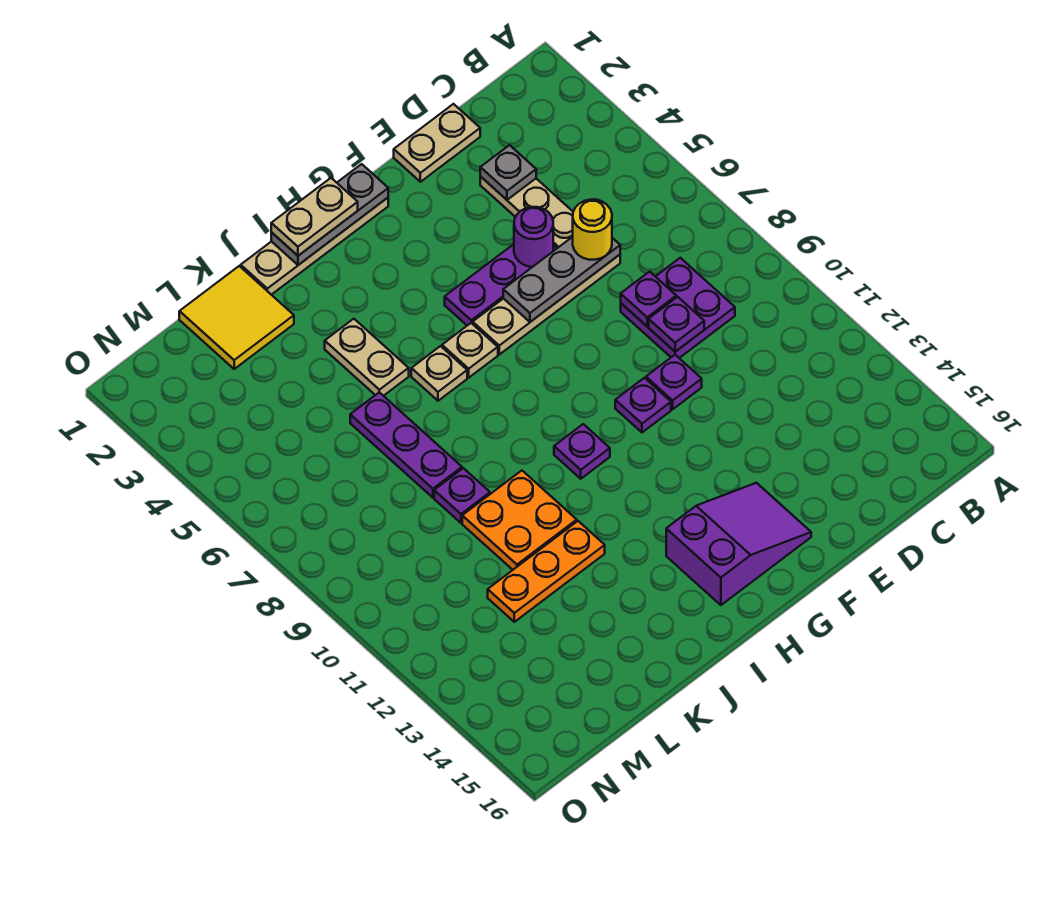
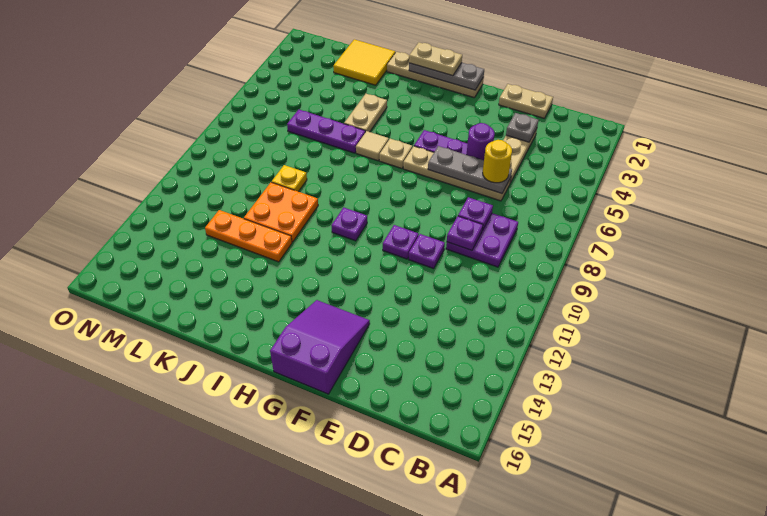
purple slope F14:H15 level 1 top H -> purple slope F14:G16 level 1 top 16
tan plate I6 level 1 -> tan tile I6 level 1
purple plate K6:K8 level 1 -> purple plate J6:L6 level 1
purple plate K9 level 1 -> yellow plate K9 level 1

